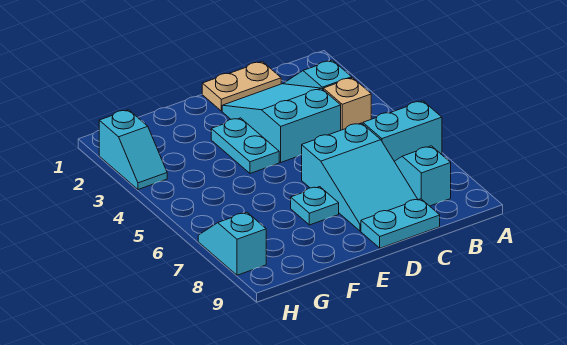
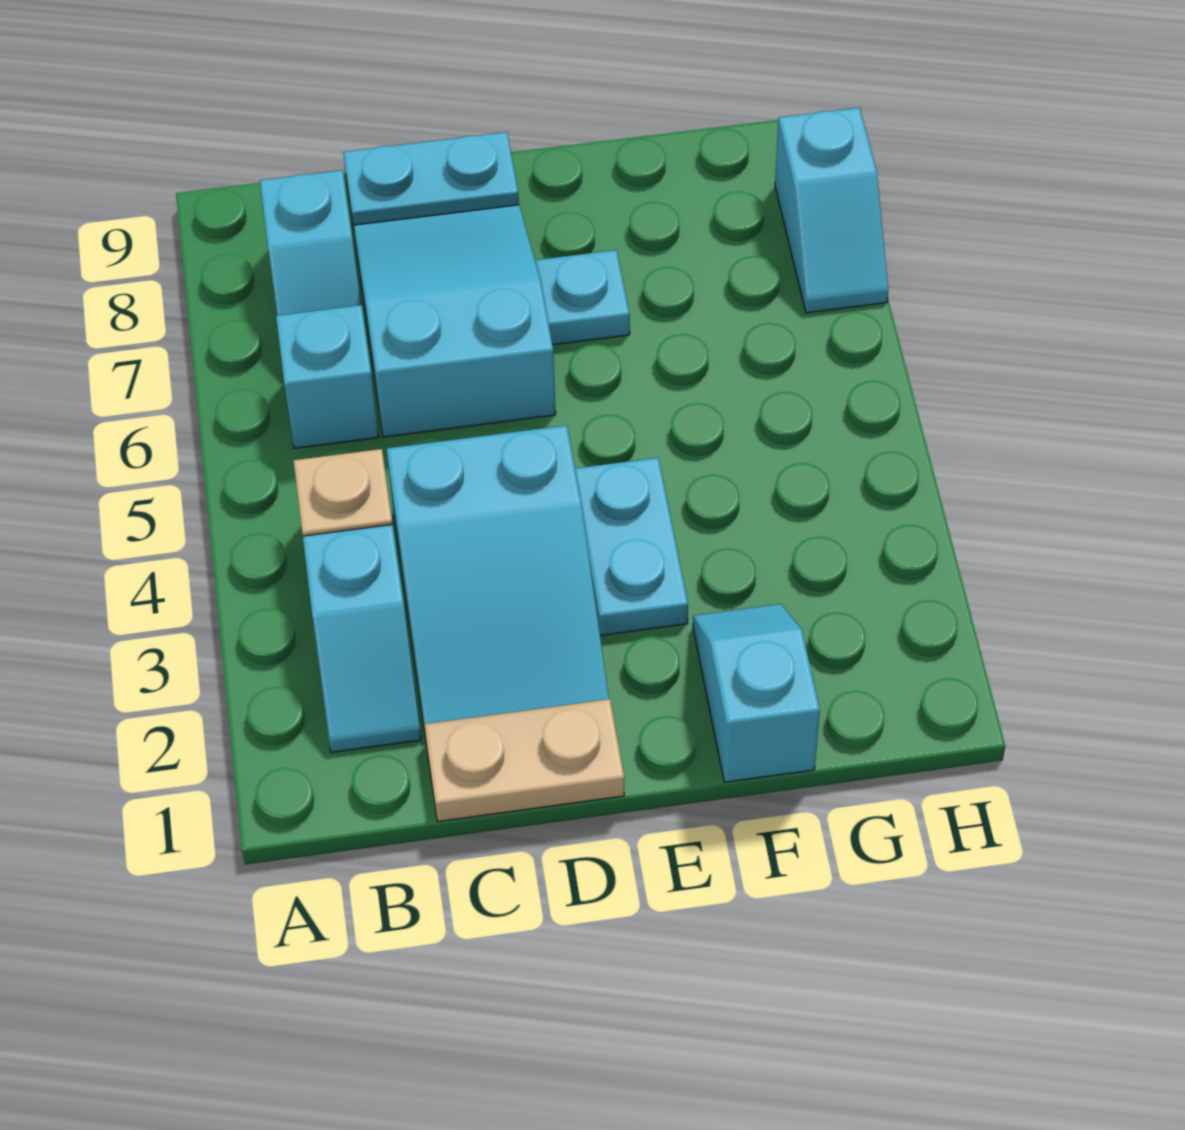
cyan brick A6:B6 level 1 -> cyan brick B6 level 1
cyan slope H2:H3 level 1 top 2 -> cyan slope F1:F2 level 1 top 1

